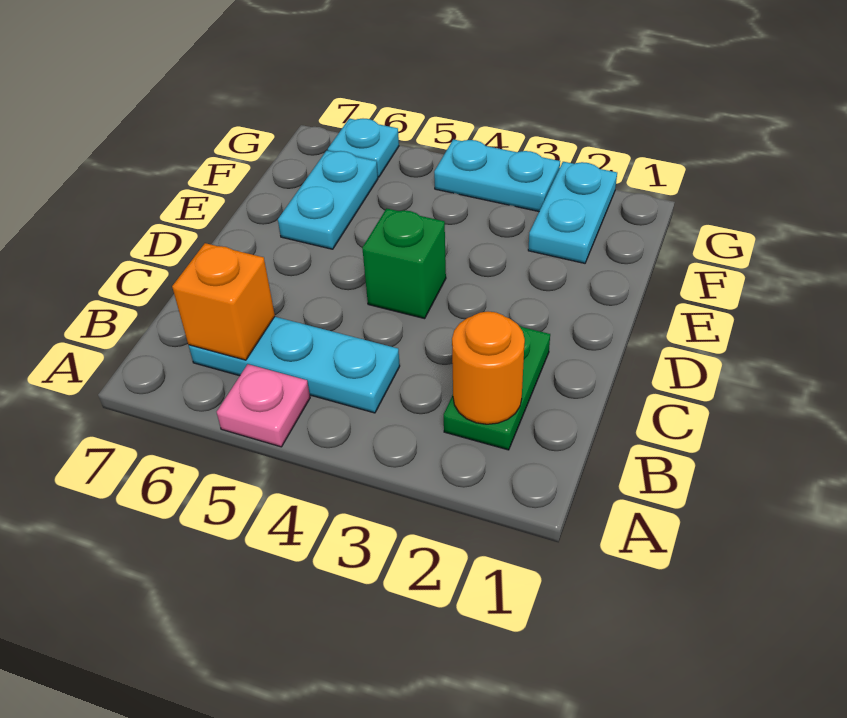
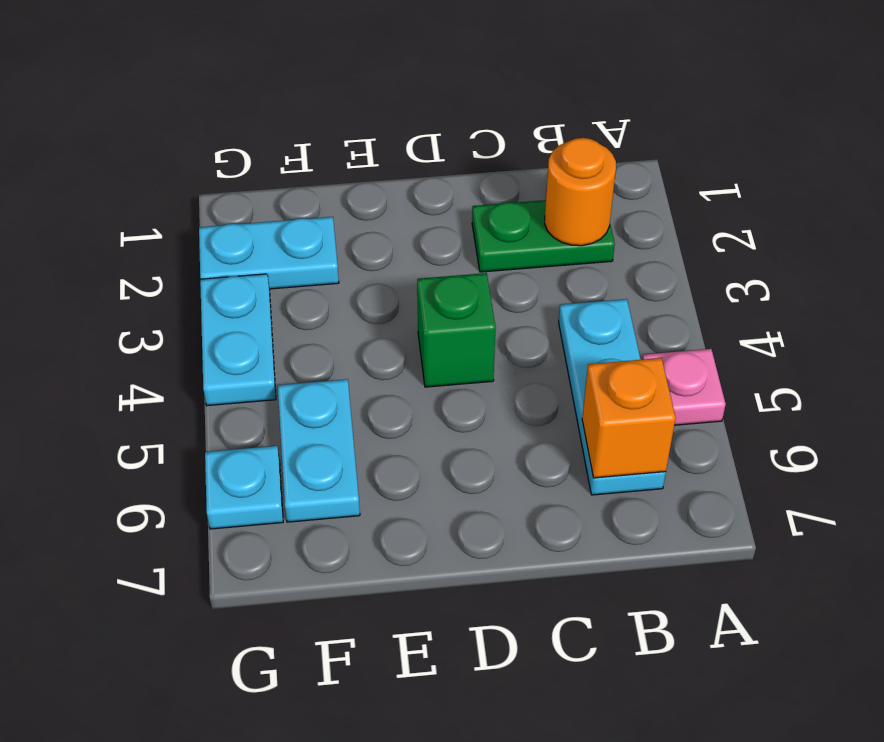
cyan plate E6:F6 level 1 -> cyan plate F5:F6 level 1

